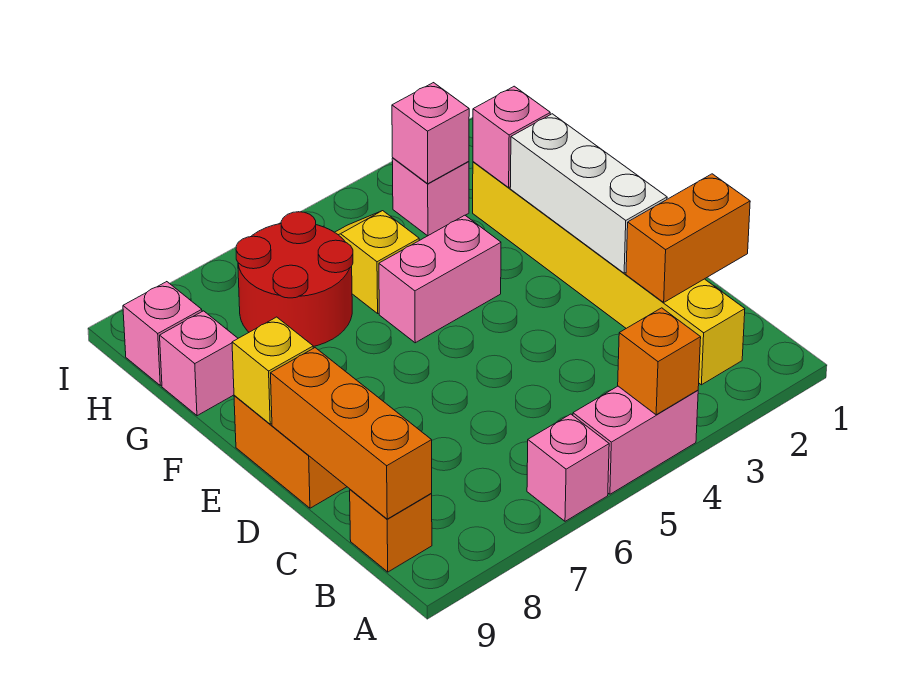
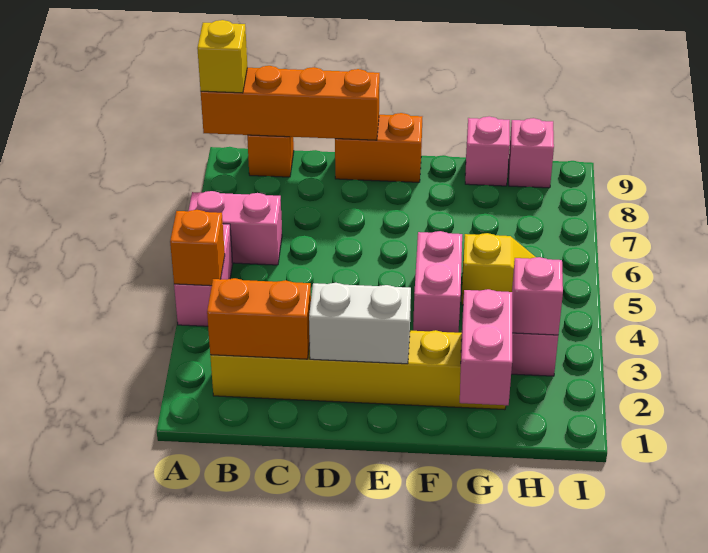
pink brick A6 level 1 -> pink brick A6:B6 level 1
orange brick B9:D9 level 2 -> orange brick A9:D9 level 2
orange brick C1:C2 level 2 -> orange brick B2:C2 level 2
white brick D2:F2 level 2 -> white brick D2:E2 level 2
yellow brick E9 level 2 -> yellow brick A9 level 3
pink brick G2 level 2 -> pink brick G1:G2 level 2
red round brick G6:H7 level 1 -> none

